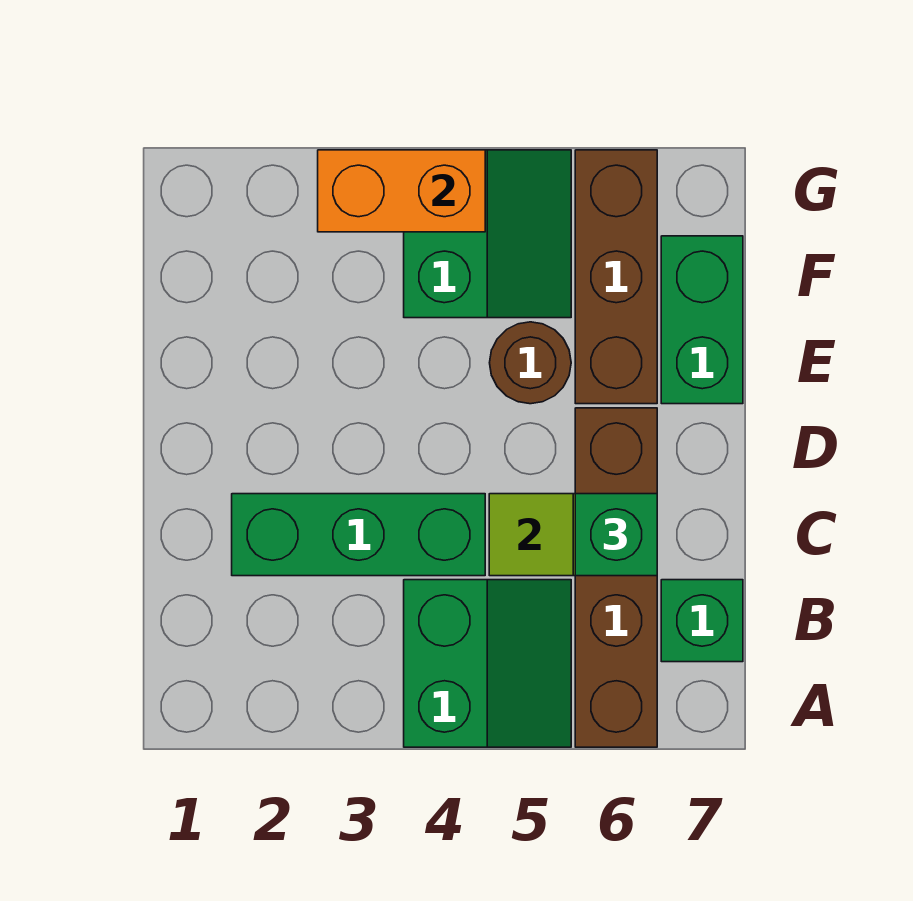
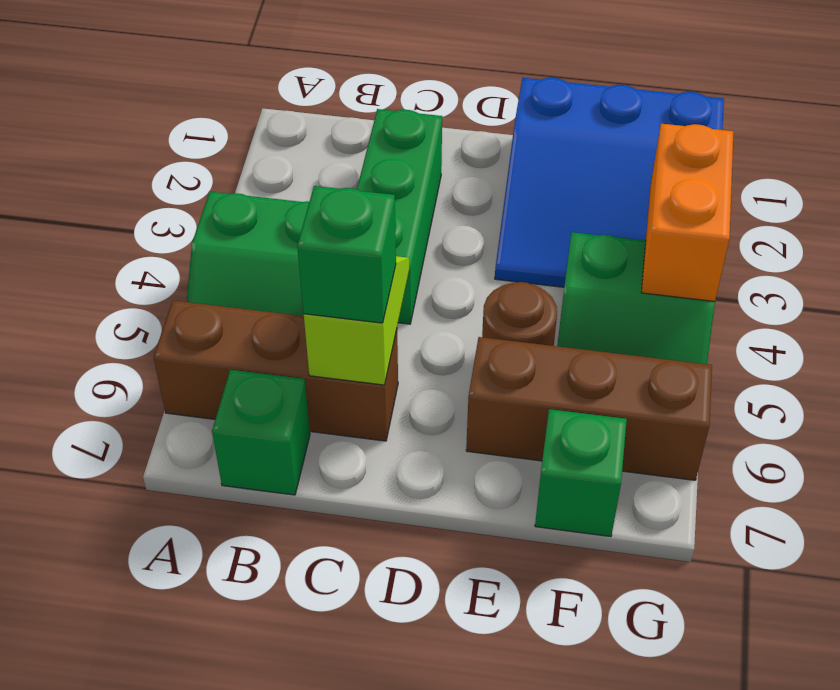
brown brick A6:D6 level 1 -> brown brick A6:C6 level 1
none -> blue slope E1:G3 level 1 top 1
green brick E7:F7 level 1 -> green brick F7 level 1

